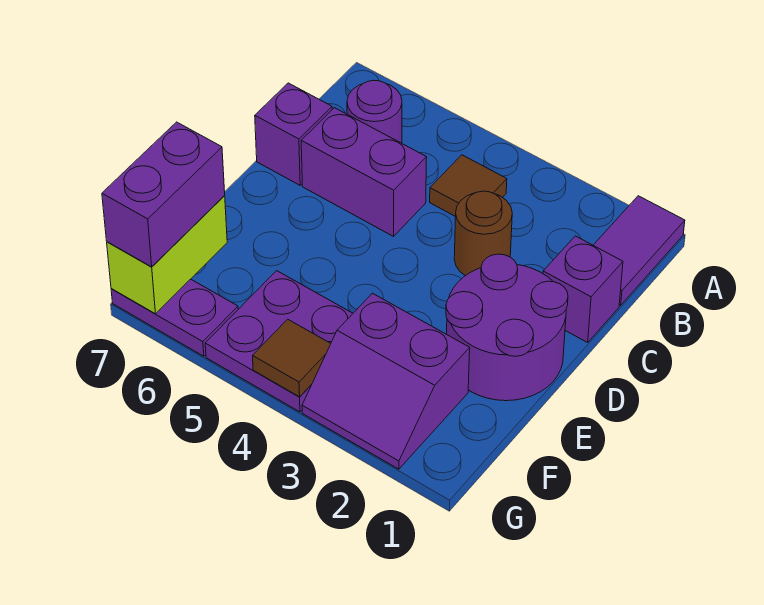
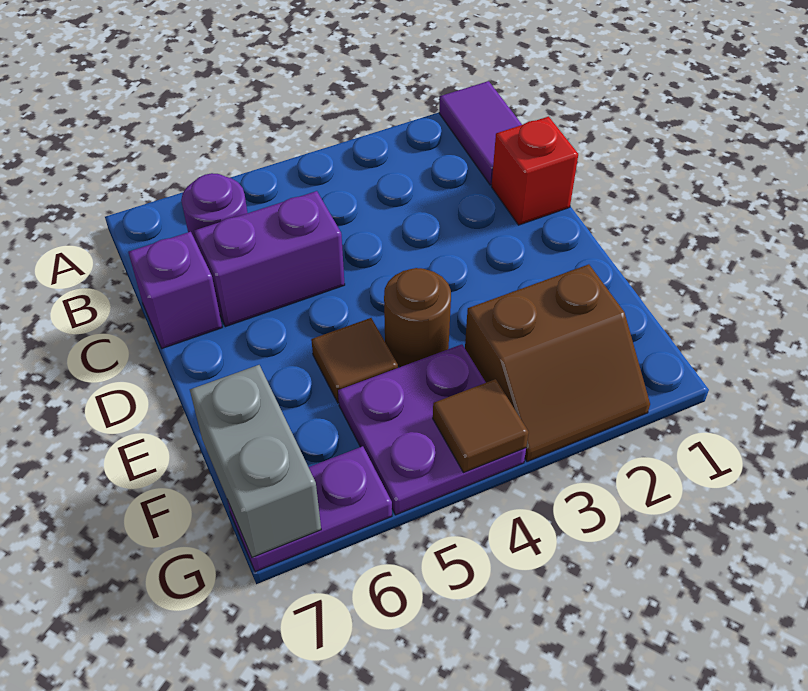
brown tile B4 level 1 -> brown tile E5 level 1
purple brick C1 level 1 -> red brick C1 level 1
brown round brick C3 level 1 -> brown round brick E4 level 1
purple round brick D1:E2 level 1 -> none
purple slope F2:G3 level 1 top F -> brown slope F2:G3 level 1 top F
lime brick F7:G7 level 2 -> grey brick F7:G7 level 2
purple brick F7:G7 level 3 -> none

